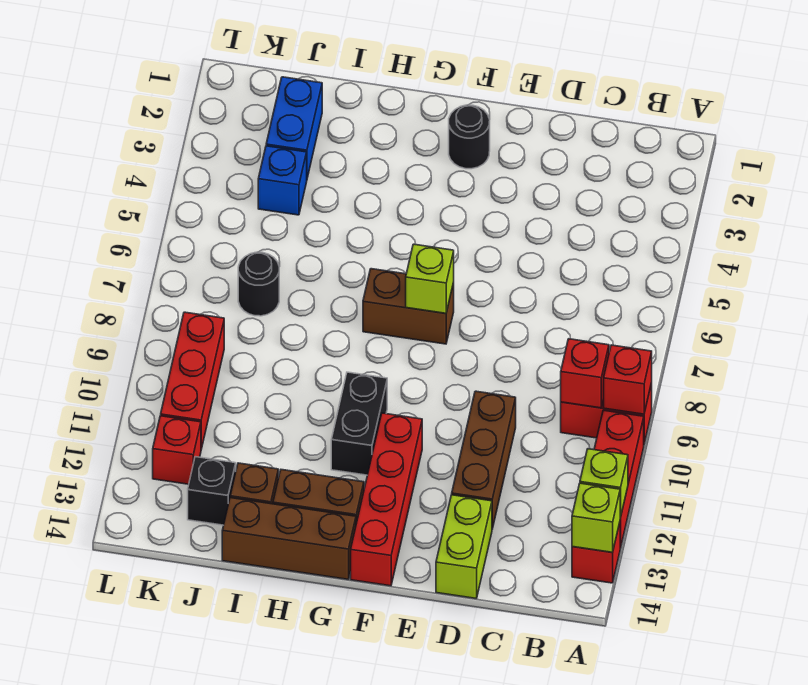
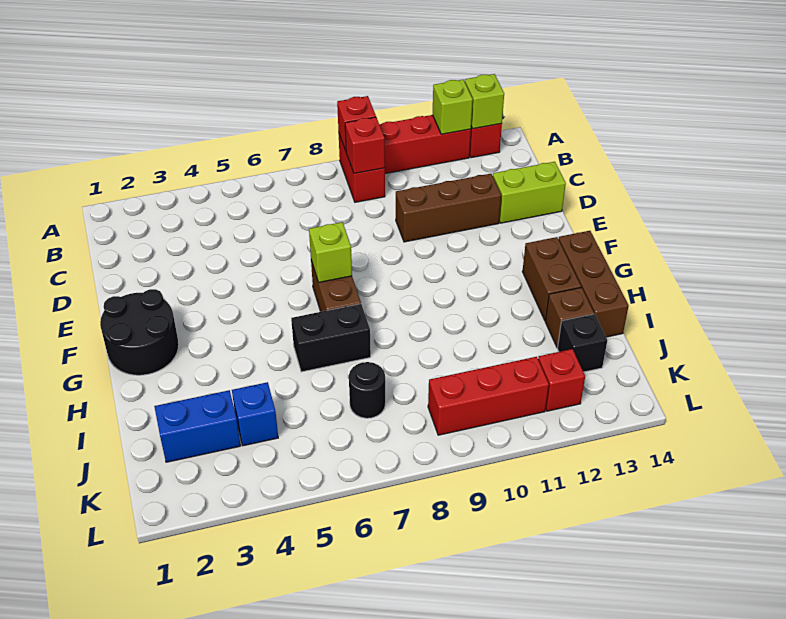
black round brick F2 level 1 -> black round brick F1:G2 level 1
red brick F11:F14 level 1 -> none
black brick G10:G11 level 1 -> black brick H6:H7 level 1

